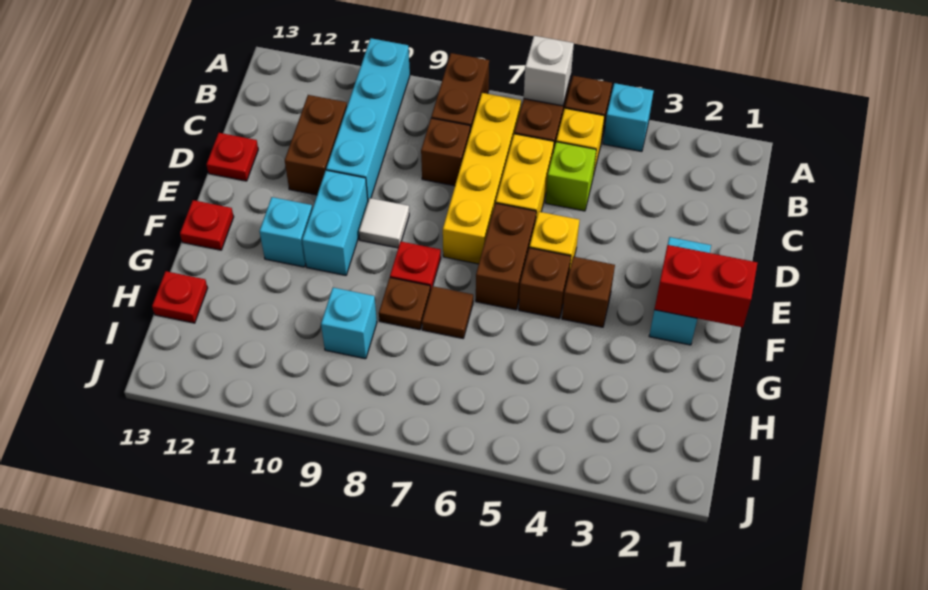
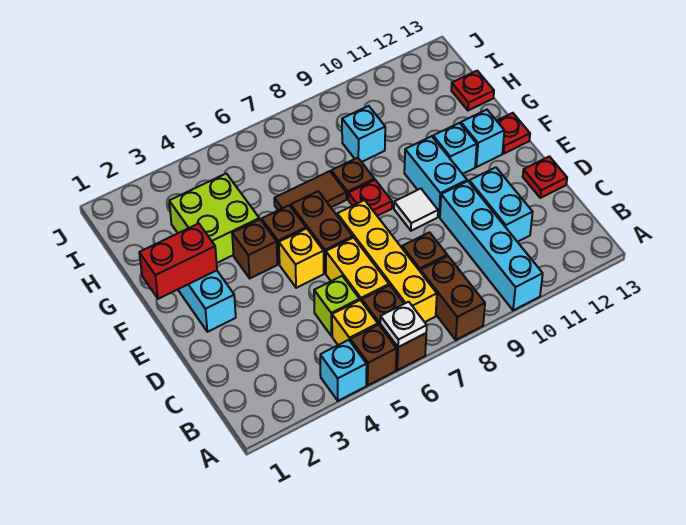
white brick A6 level 2 -> white plate A6 level 2
brown brick C11:D11 level 1 -> cyan brick C11:D11 level 1
none -> cyan brick F12 level 1
none -> lime brick G3:H4 level 1
brown tile G7 level 1 -> brown tile G6:G7 level 1

